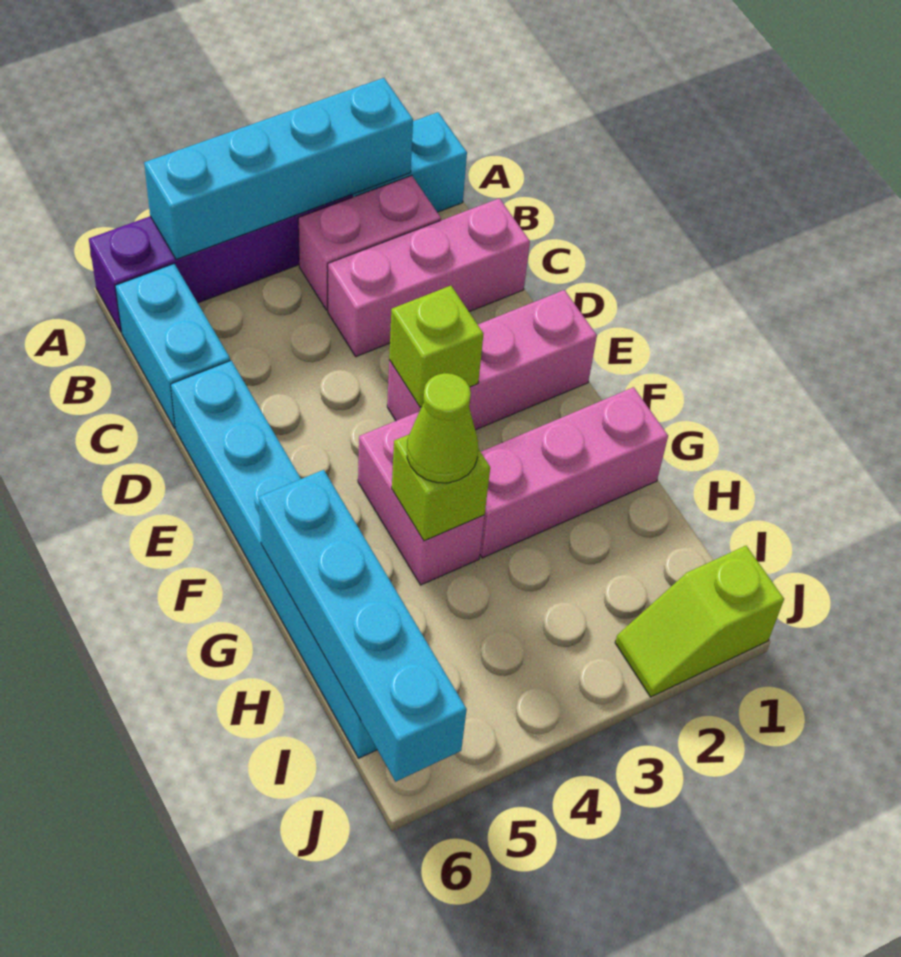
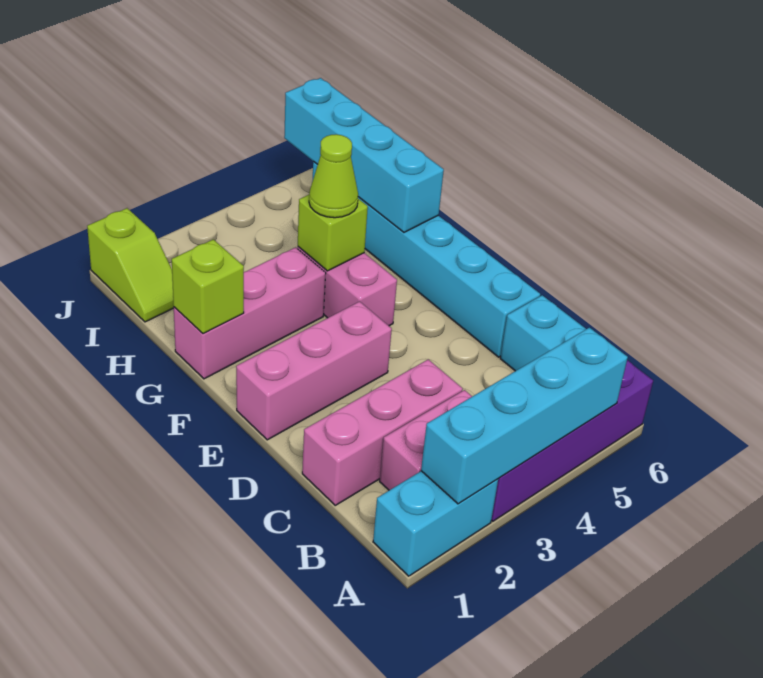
lime brick E3 level 2 -> lime brick G1 level 2
lime slope J1:J2 level 1 top 1 -> lime slope I1:J1 level 1 top J

